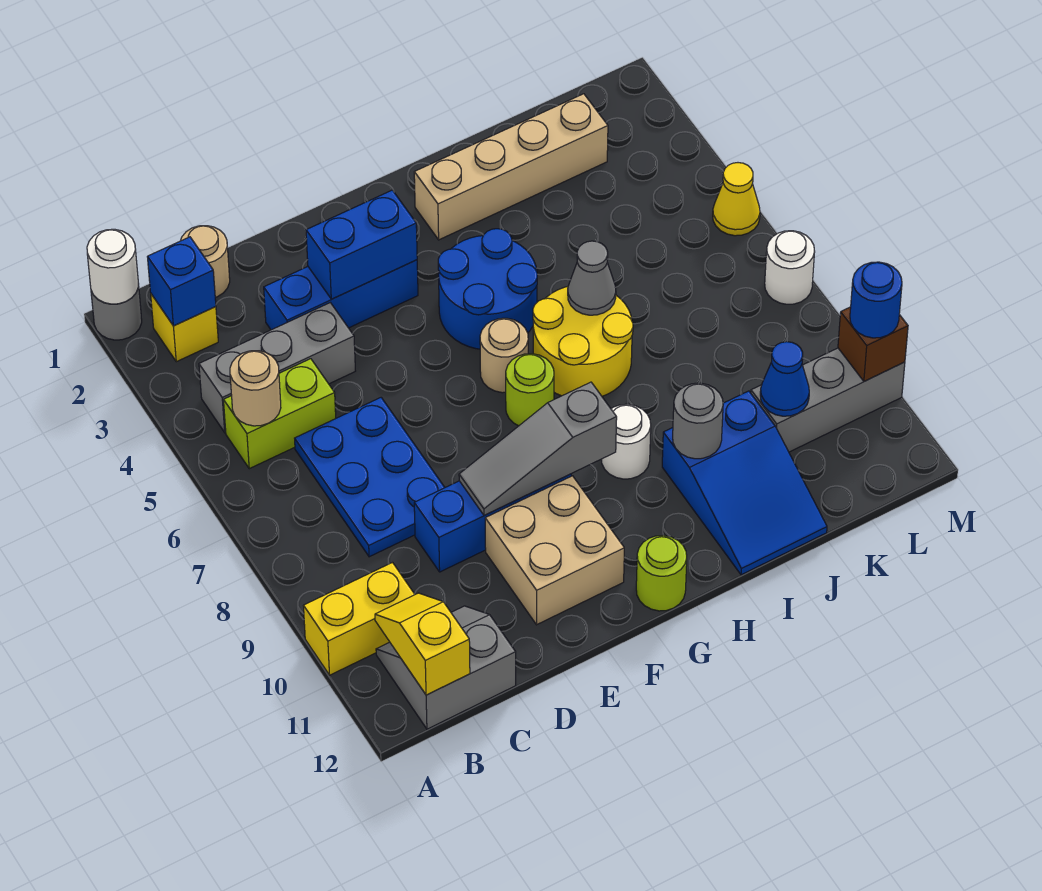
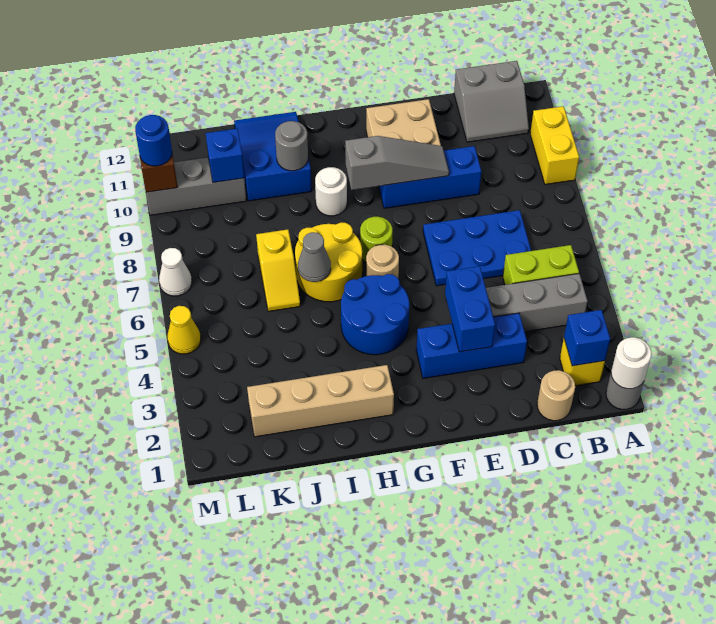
yellow brick A10:B10 level 1 -> yellow brick A9:A10 level 1
tan round brick B5 level 2 -> none
yellow slope B11:B12 level 2 top 12 -> yellow slope J6:J7 level 1 top 7
blue plate C6:D8 level 1 -> blue plate C6:E7 level 1
blue brick E3:F3 level 2 -> blue brick E3:E4 level 2
lime round brick G12 level 1 -> none
blue cone K10 level 2 -> blue brick K10 level 2
white round brick M7 level 1 -> white cone M7 level 1

